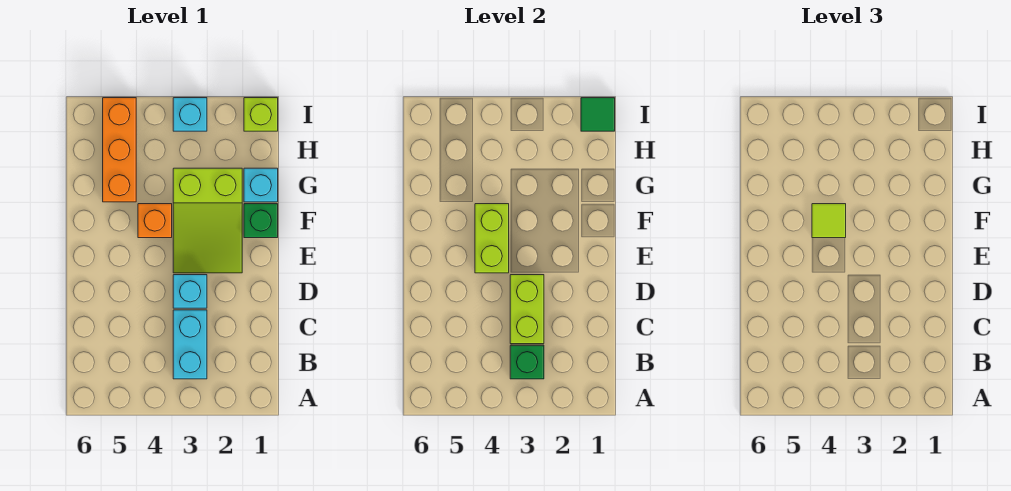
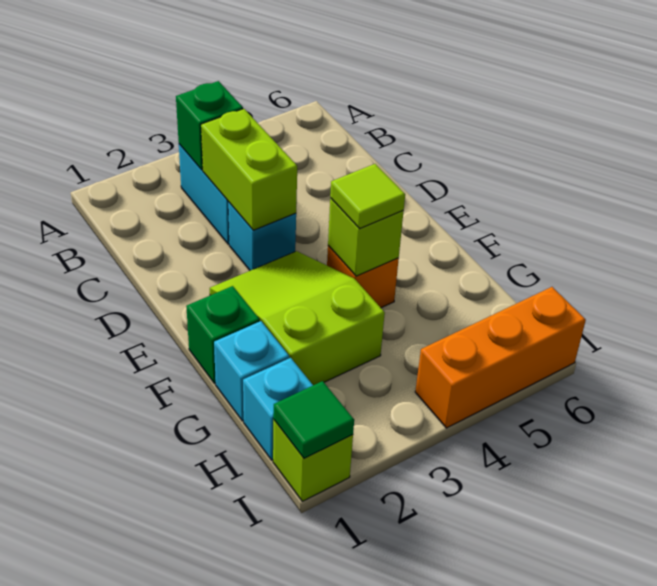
lime brick E4:F4 level 2 -> lime brick F4 level 2
orange brick G5:I5 level 1 -> orange brick I4:I6 level 1
cyan brick I3 level 1 -> cyan brick H1 level 1

